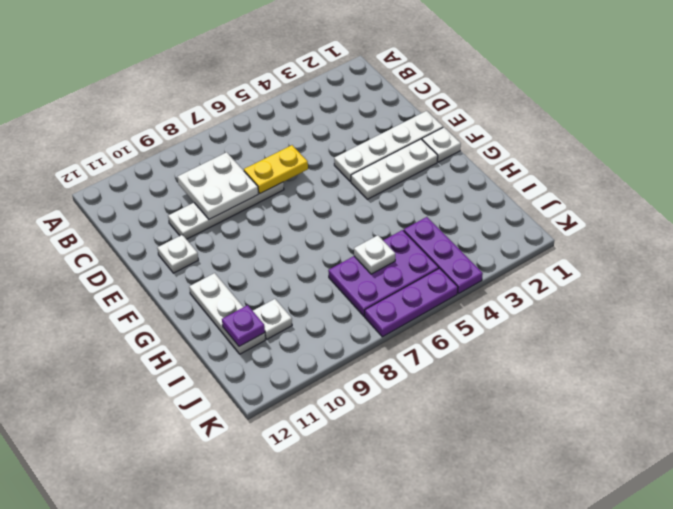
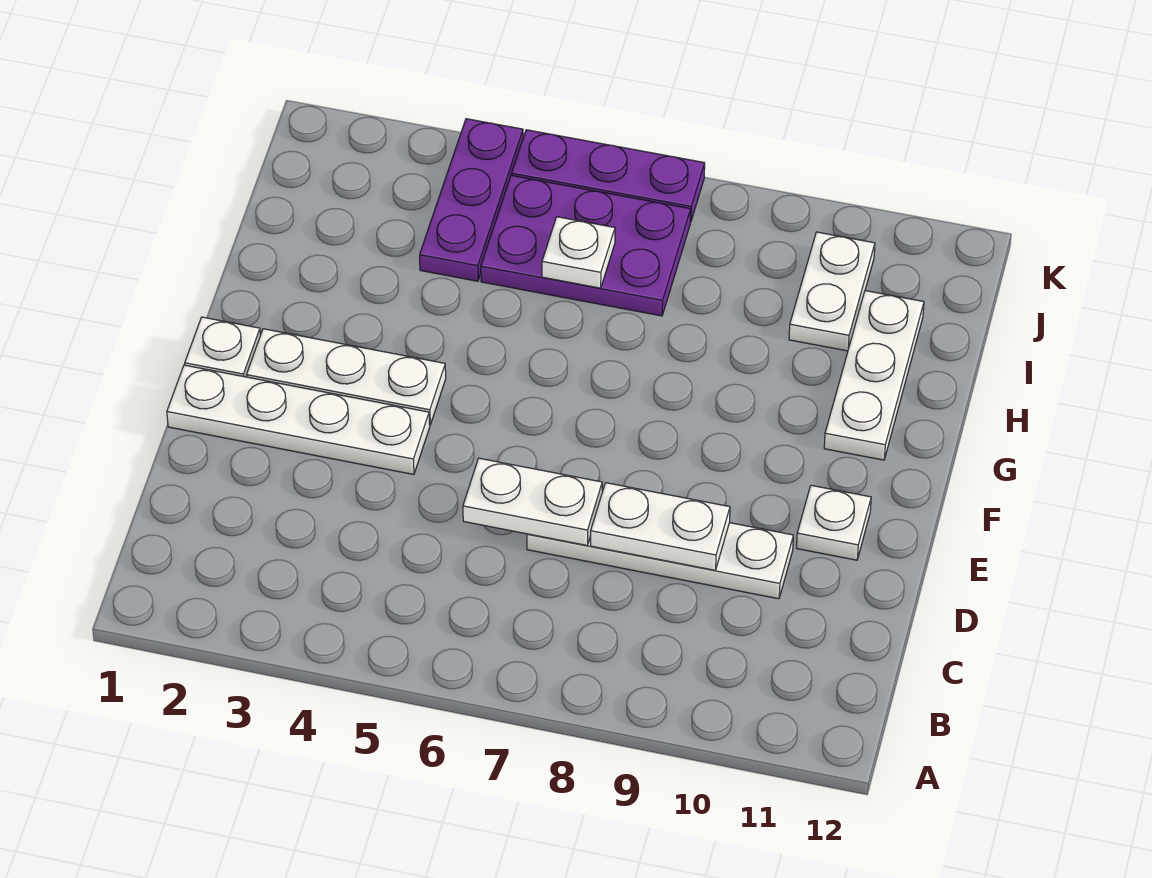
white plate C8:D9 level 2 -> white plate D8:D9 level 2
yellow plate D6:D7 level 2 -> white plate D6:D7 level 2
white plate I10 level 1 -> white plate I10:J10 level 1
purple plate I11 level 2 -> none

